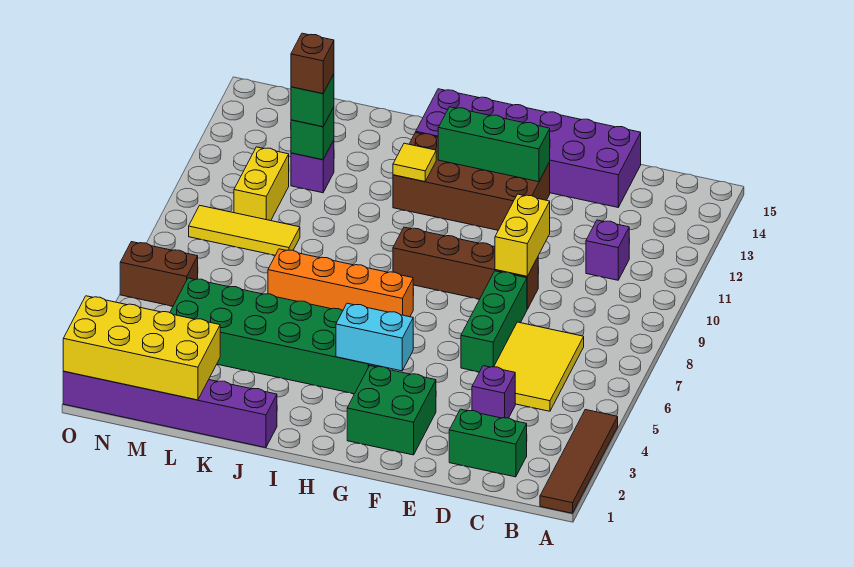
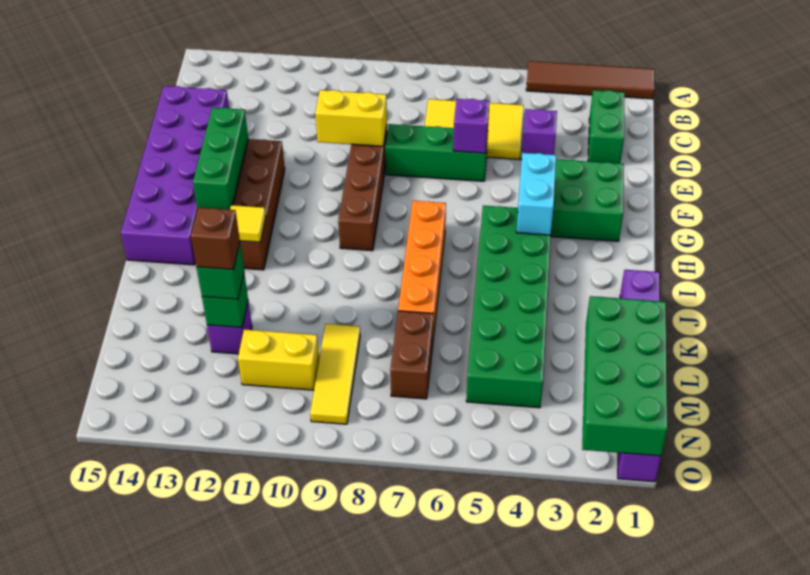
purple brick C11 level 1 -> purple brick E6 level 2
yellow brick L1:O2 level 2 -> green brick L1:O2 level 2
brown brick N6:O6 level 1 -> brown brick L7:M7 level 1

